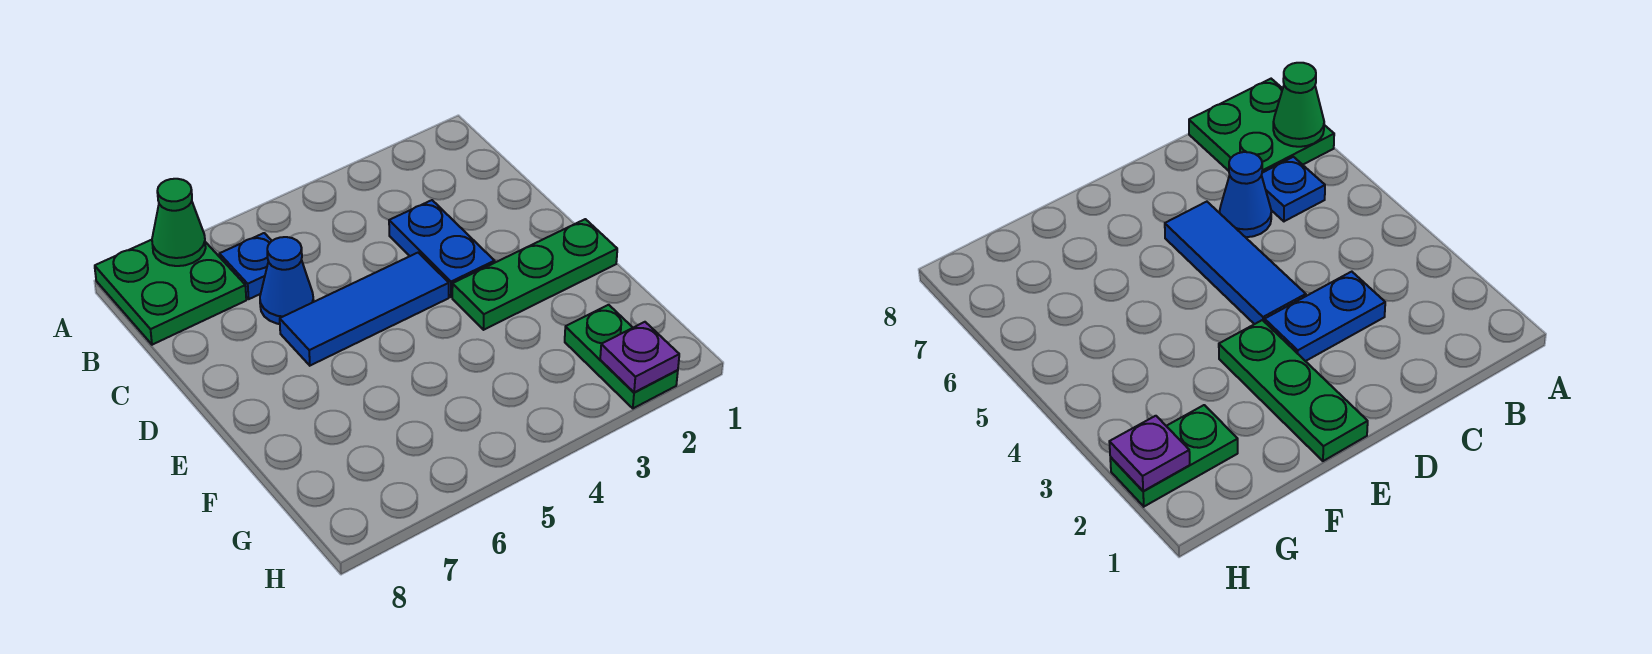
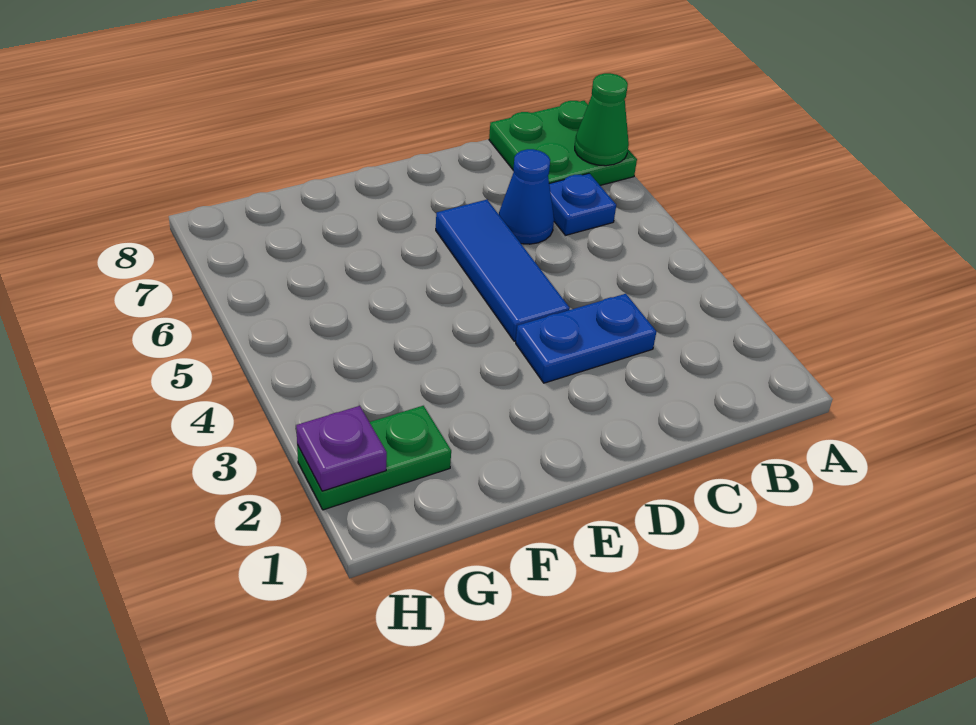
green plate E1:E3 level 1 -> none

